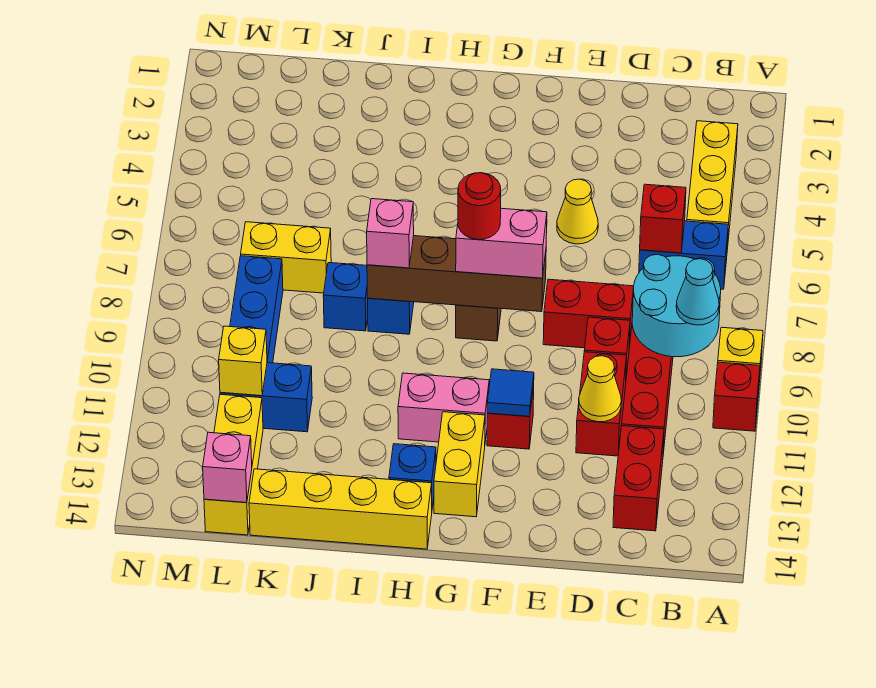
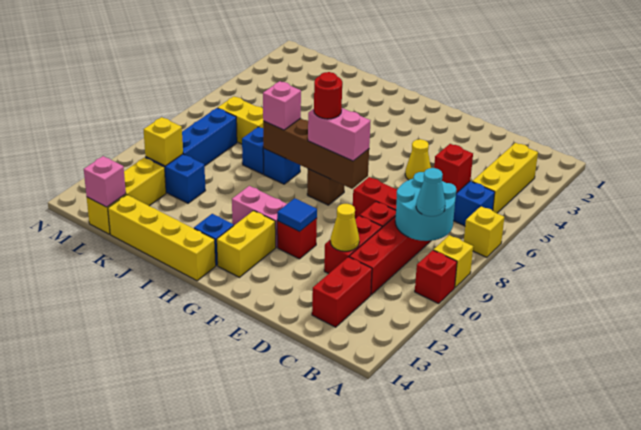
none -> yellow brick A7 level 1

